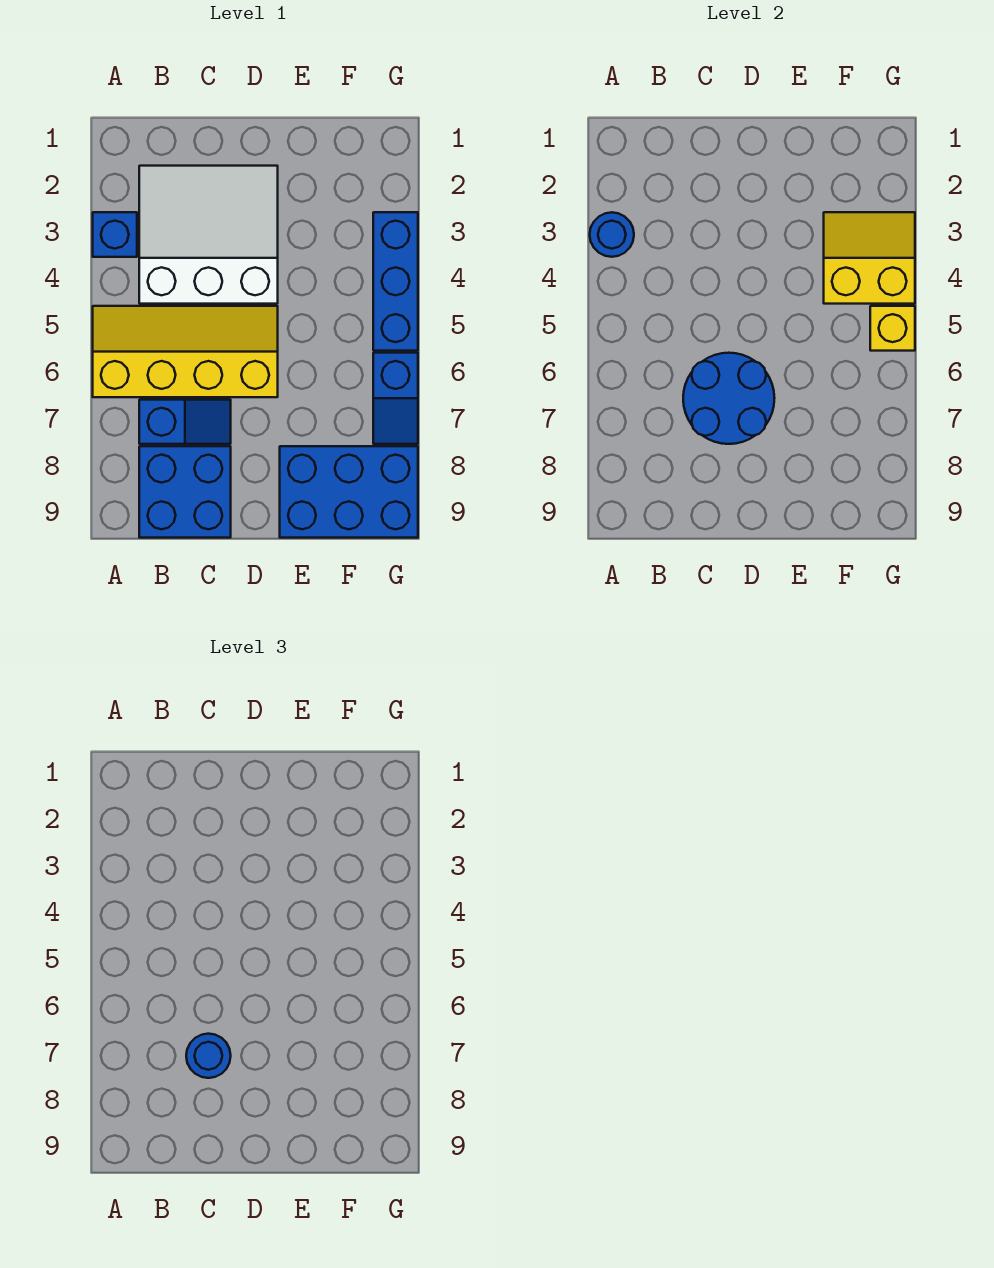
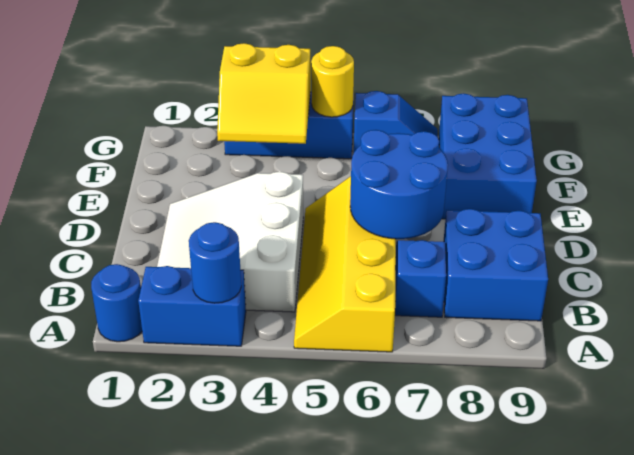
blue brick A3 level 1 -> blue brick A2:A3 level 1
blue round brick C7 level 3 -> blue round brick A1 level 1
yellow slope F3:G4 level 2 top 4 -> yellow slope F3:G4 level 2 top G
yellow brick G5 level 2 -> yellow round brick G5 level 2

